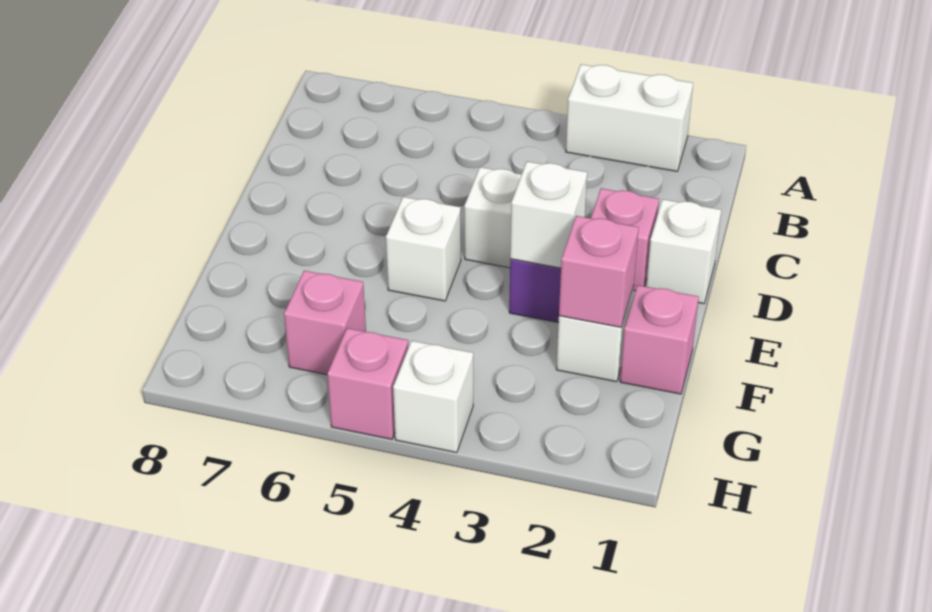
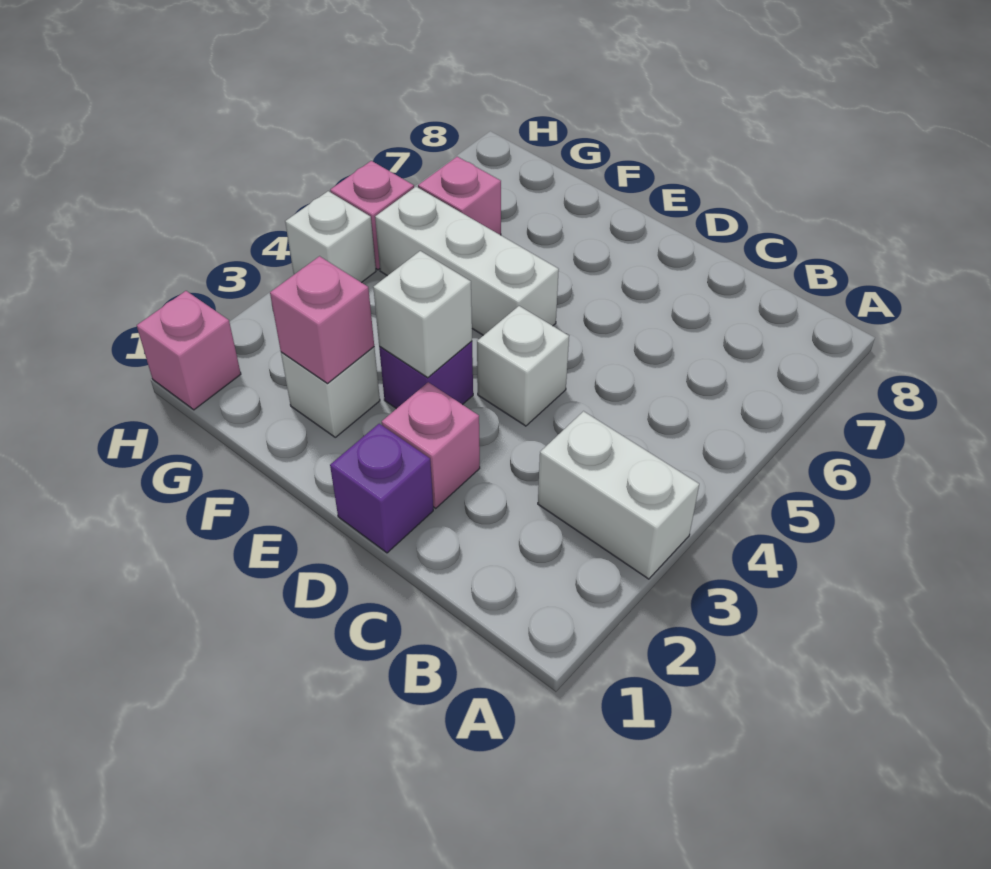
white brick A2:A3 level 1 -> white brick A3:B3 level 1
white brick D1 level 1 -> purple brick D1 level 1
white brick E5 level 1 -> white brick E5:G5 level 1
pink brick F1 level 1 -> pink brick H1 level 1

